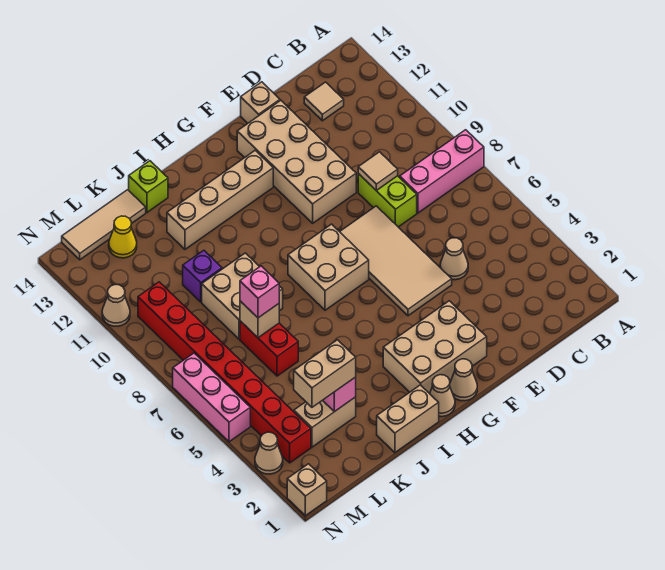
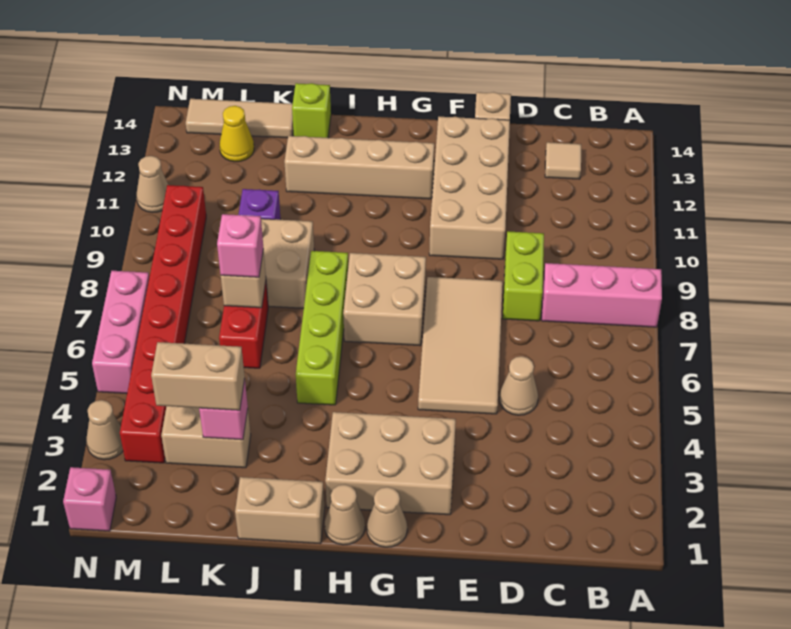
tan tile D9 level 2 -> none
none -> lime brick I5:I8 level 1
tan brick N1 level 1 -> pink brick N1 level 1

